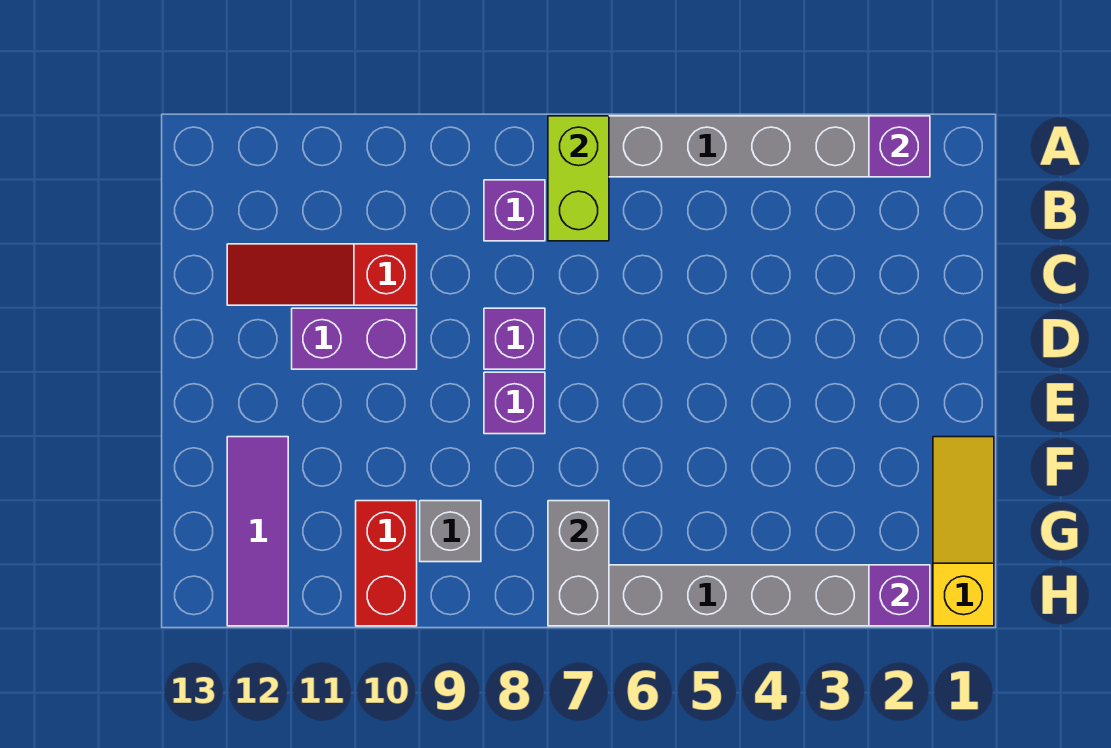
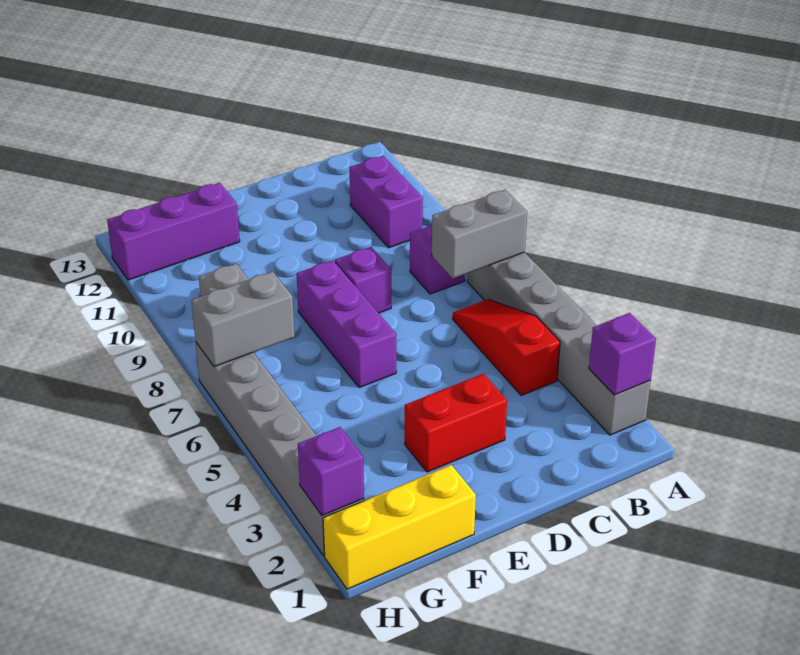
lime brick A7:B7 level 2 -> grey brick A7:B7 level 2
red slope C10:C12 level 1 top 10 -> red slope B4:B6 level 1 top 4
purple brick D10:D11 level 1 -> purple brick B10:B11 level 1
purple brick E8 level 1 -> purple brick E6:E8 level 1
yellow slope F1:H1 level 1 top H -> yellow brick F1:H1 level 1
purple tile F12:H12 level 1 -> purple brick F12:H12 level 1
red brick G10:H10 level 1 -> red brick D3:E3 level 1

